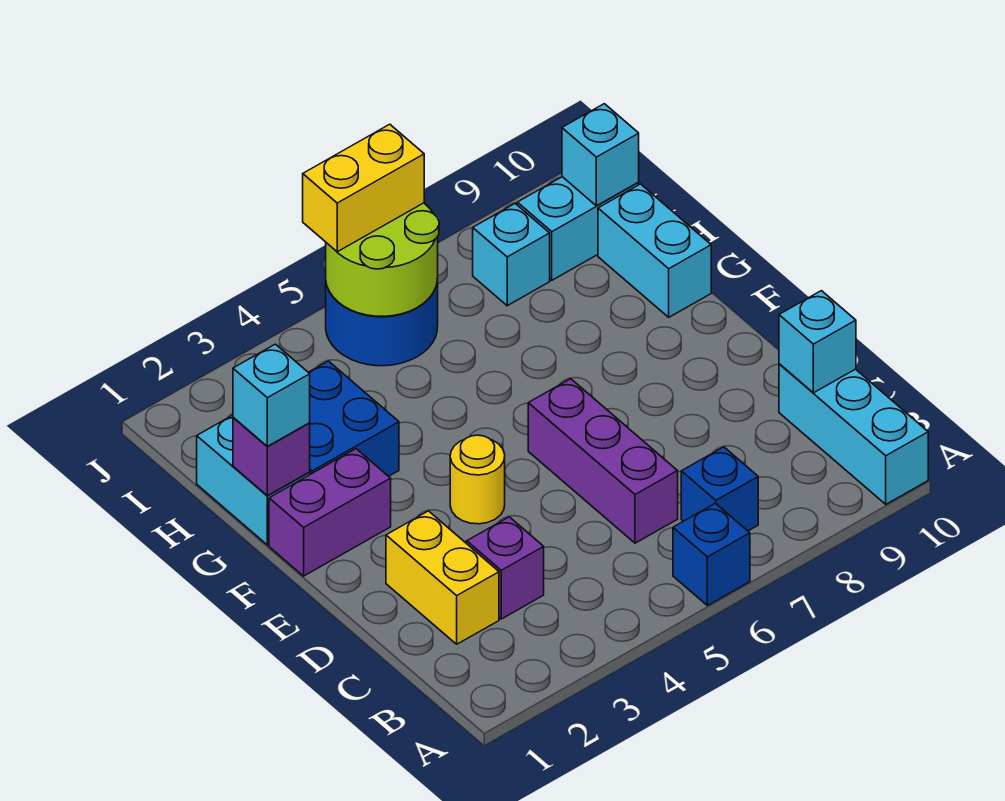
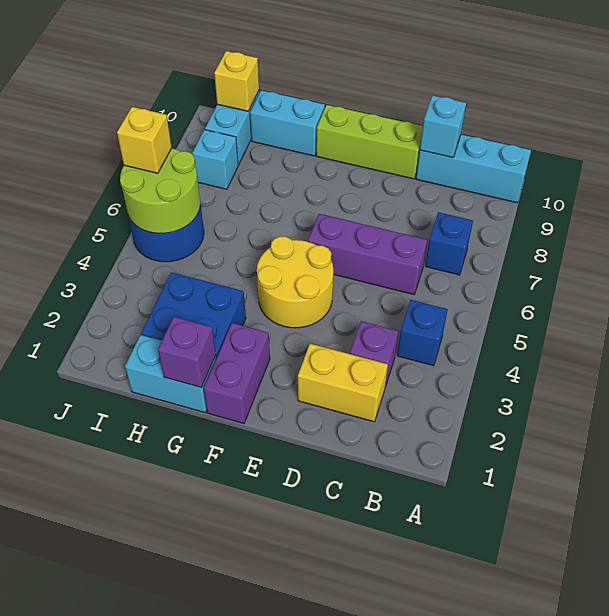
blue brick A6 level 1 -> blue brick B4 level 1
none -> lime brick D10:F10 level 1
yellow round brick E4 level 1 -> yellow round brick E4:F5 level 1
cyan brick G1 level 3 -> none
cyan brick I10 level 2 -> yellow brick I10 level 2
yellow brick J5:J6 level 3 -> yellow brick J6 level 3

